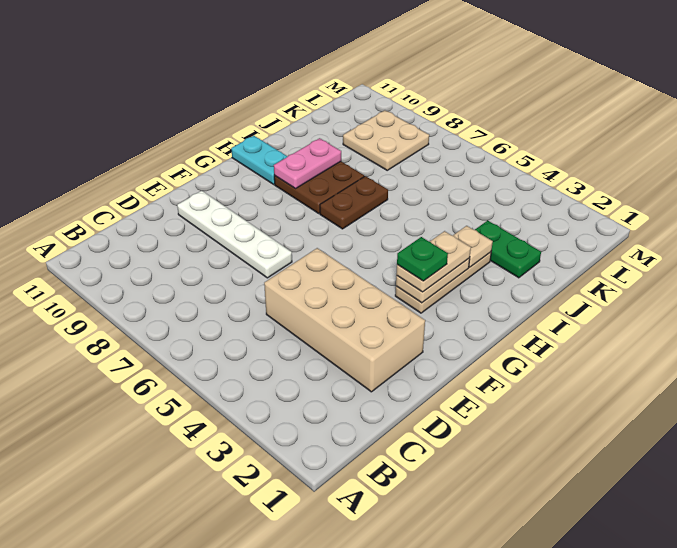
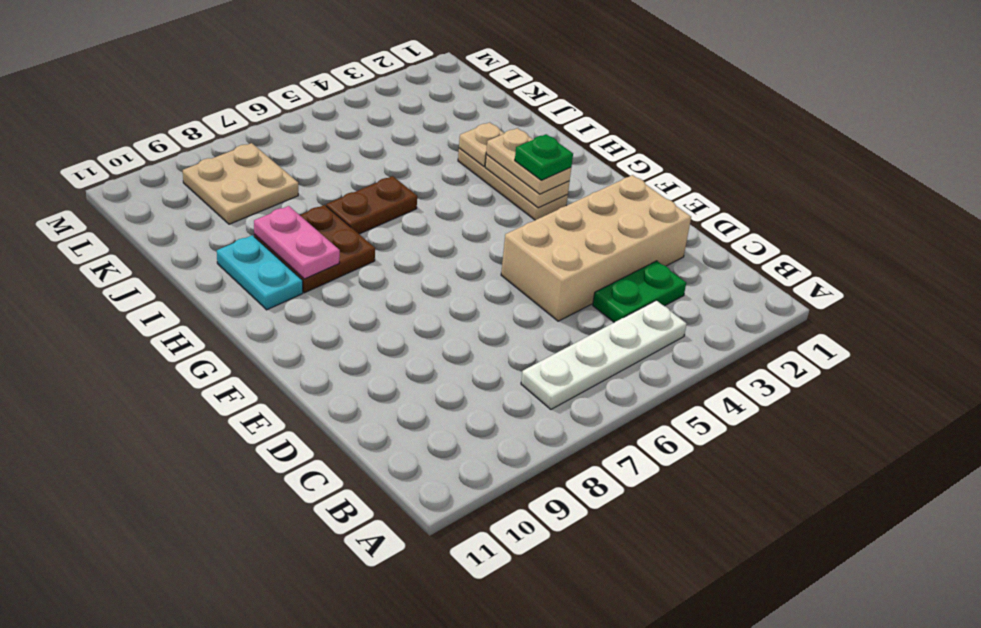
white plate E7:E10 level 1 -> white plate B4:B7 level 1
brown plate H7:I7 level 1 -> brown plate I6:I7 level 1
cyan plate H10:H11 level 1 -> cyan plate H10:I10 level 1
green plate J2:J3 level 1 -> green plate C3:C4 level 1

